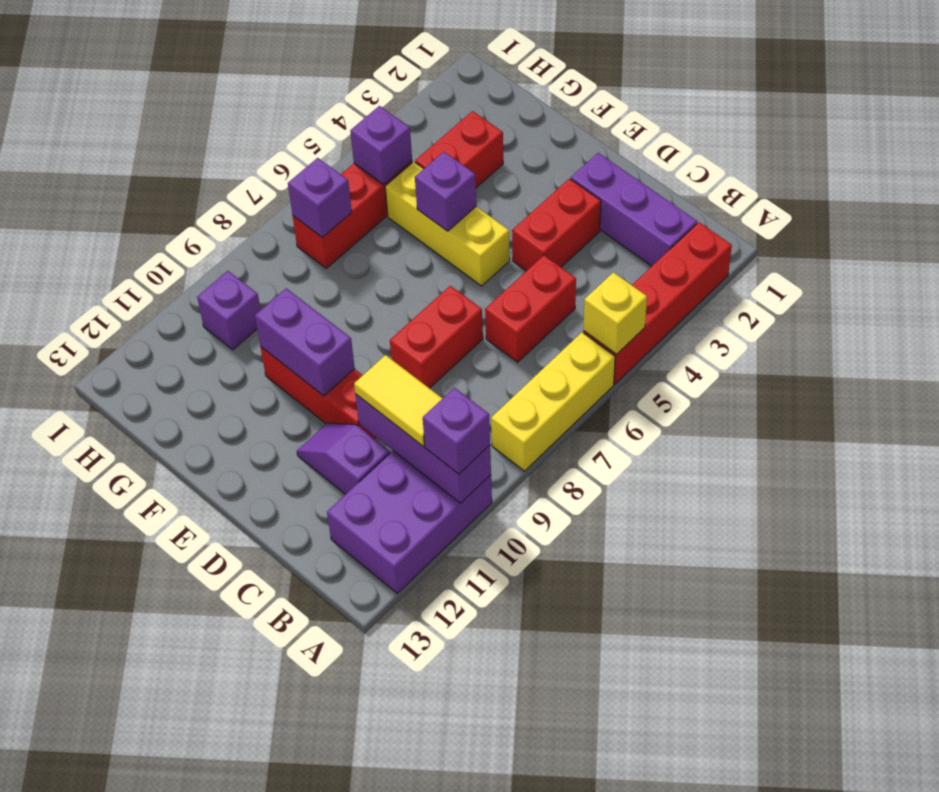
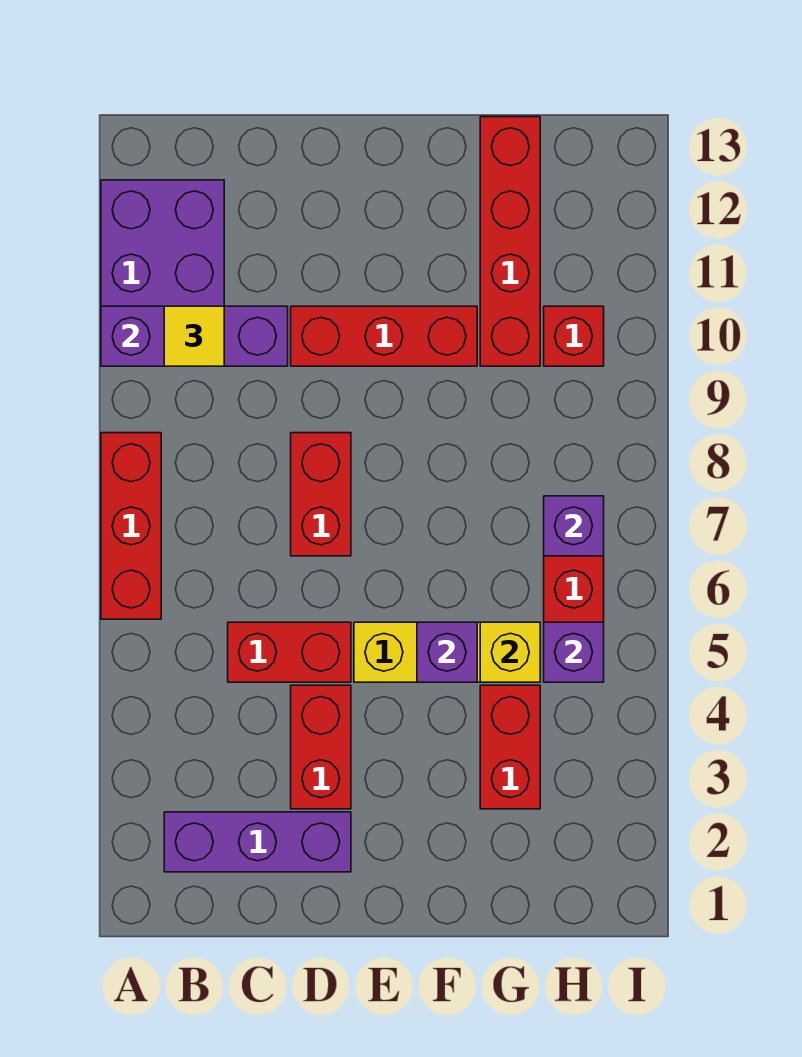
red brick A2:A5 level 1 -> red brick G10:G13 level 1
yellow brick A5 level 2 -> yellow brick G5 level 2
yellow brick A6:A8 level 1 -> red brick A6:A8 level 1
purple brick A10 level 3 -> none
yellow tile B10:C10 level 3 -> yellow tile B10 level 3
red brick C5:C6 level 1 -> red brick C5:D5 level 1
purple slope C11:D11 level 1 top C -> none
purple brick E10:F10 level 2 -> none
purple brick H10 level 1 -> red brick H10 level 1

